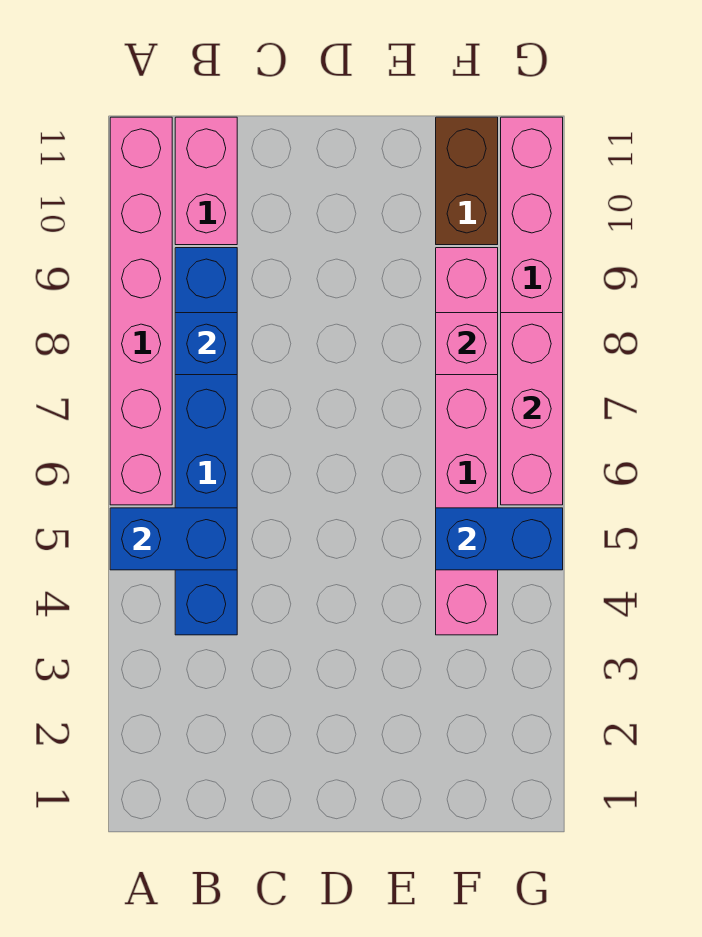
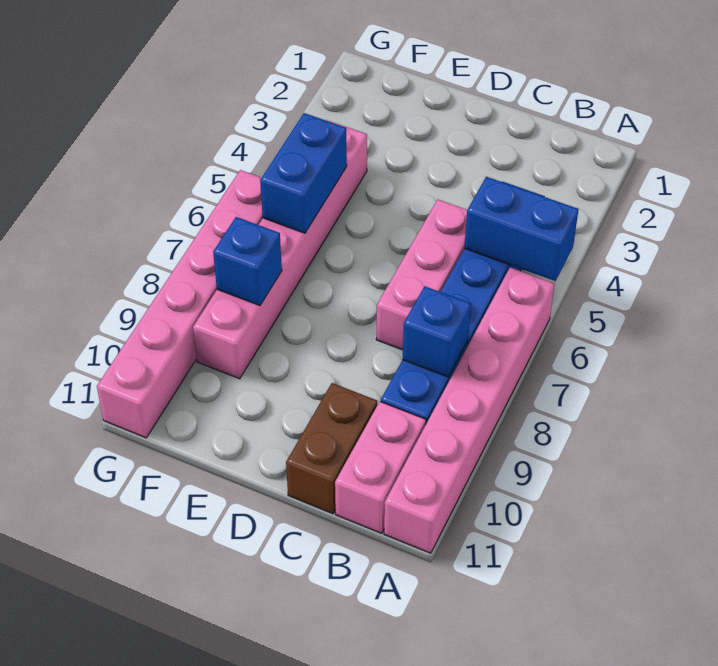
blue brick F5:G5 level 2 -> blue brick F5:F6 level 2
pink brick F8 level 2 -> blue brick F8 level 2
brown brick F10:F11 level 1 -> brown brick C10:C11 level 1
pink brick G6:G8 level 2 -> pink brick C5:C7 level 1

